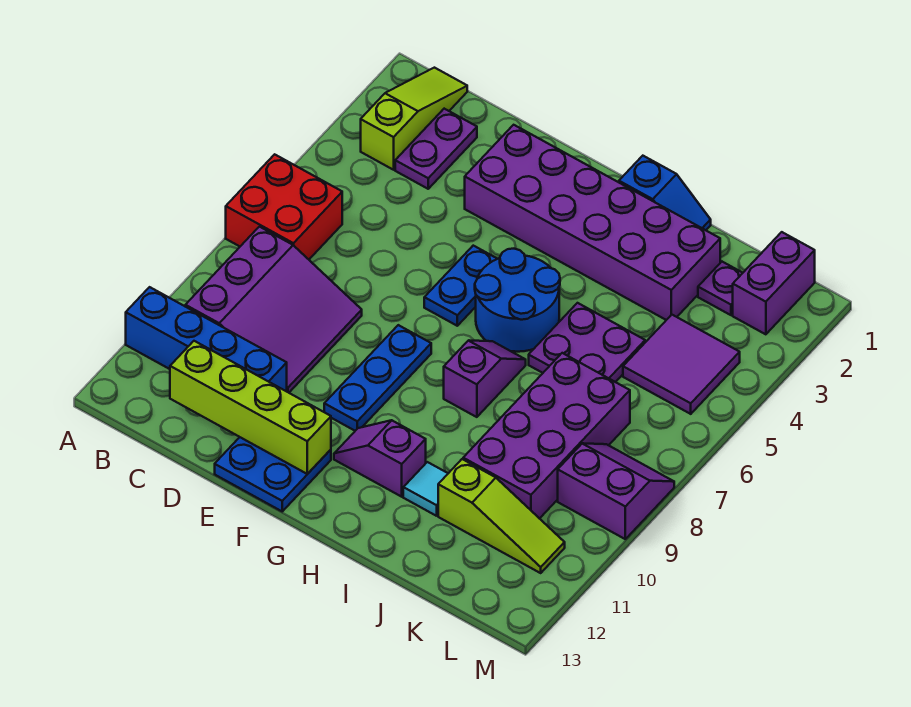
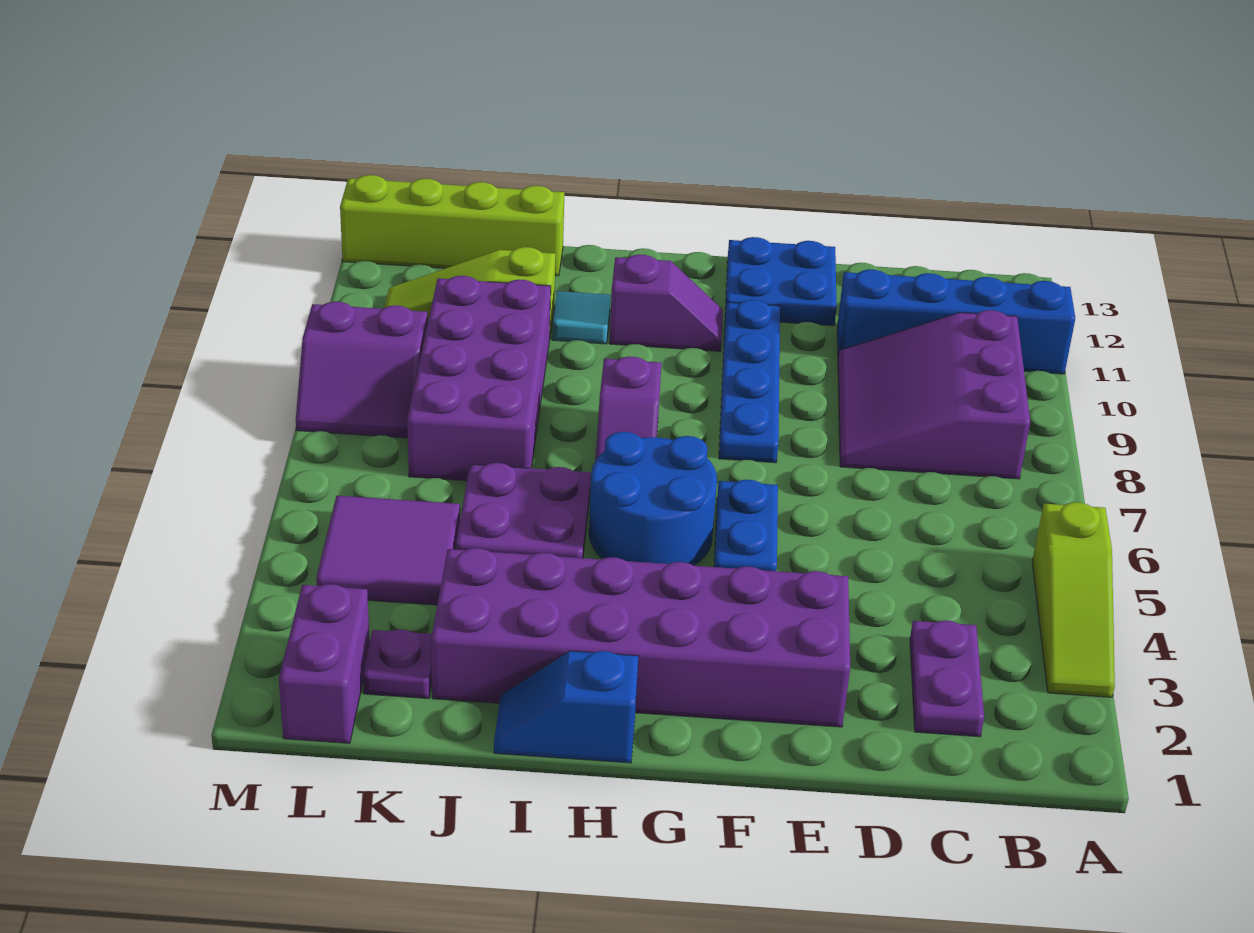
red brick A6:B7 level 1 -> none
lime slope B1:B3 level 1 top 3 -> lime slope A3:A5 level 1 top 5
lime brick C12:F12 level 2 -> lime brick J13:M13 level 1
blue plate F8:F10 level 1 -> blue plate F8:F11 level 1

